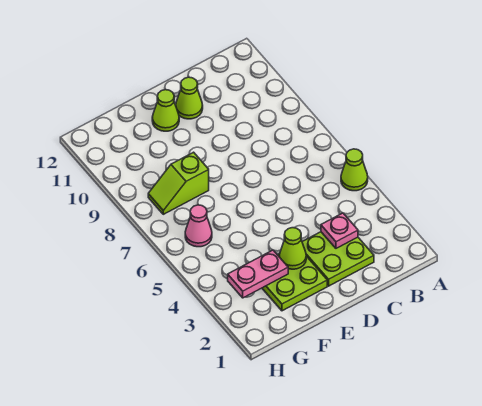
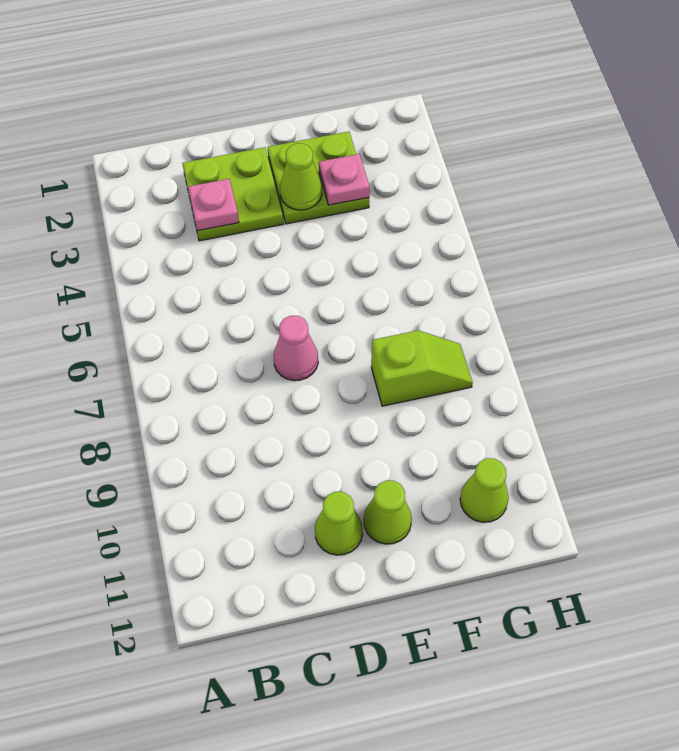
lime cone A5 level 1 -> lime cone G11 level 1
pink plate F3:G3 level 2 -> pink plate F3 level 2
pink cone G6 level 1 -> pink cone D7 level 1

